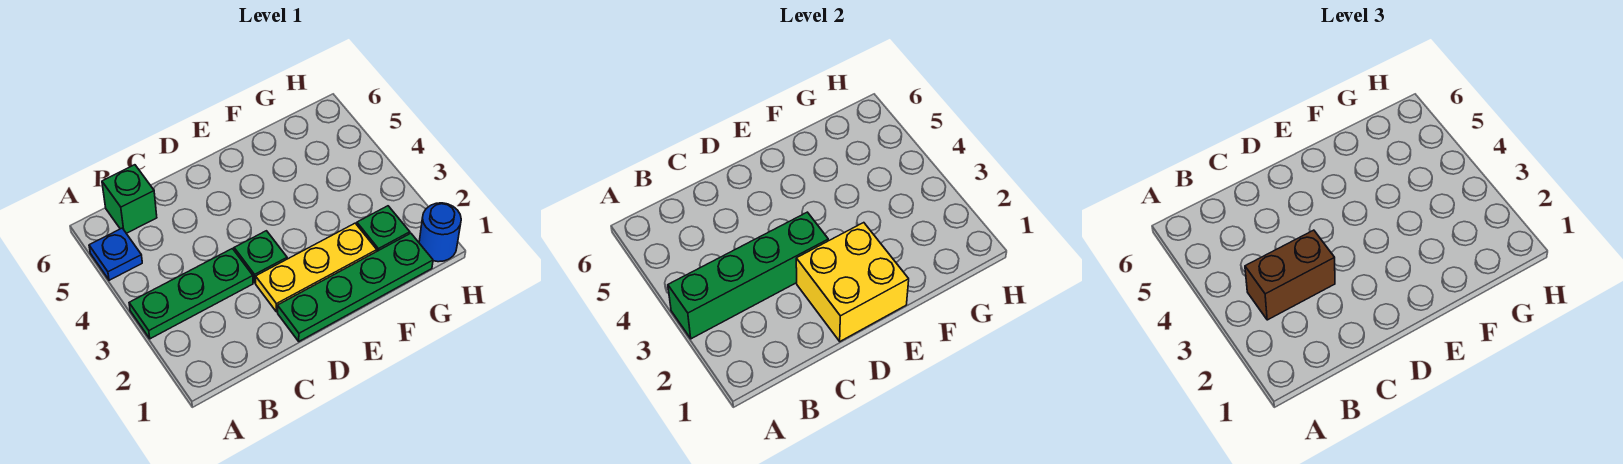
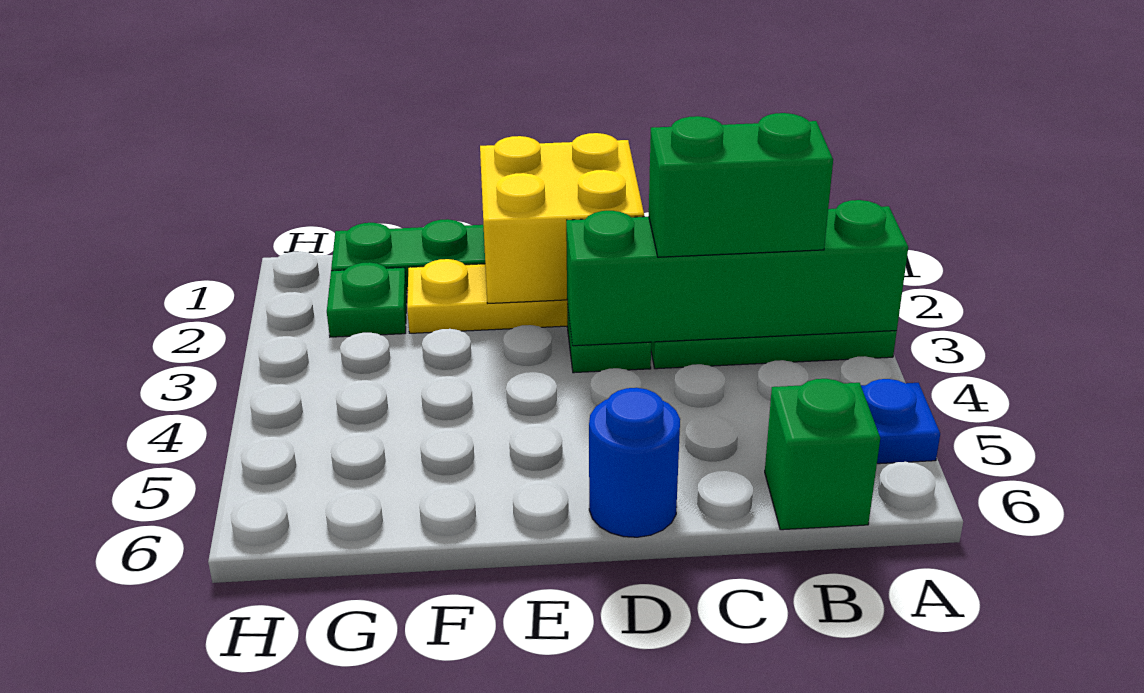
brown brick B3:C3 level 3 -> green brick B3:C3 level 3
blue round brick H1 level 1 -> blue round brick D6 level 1

